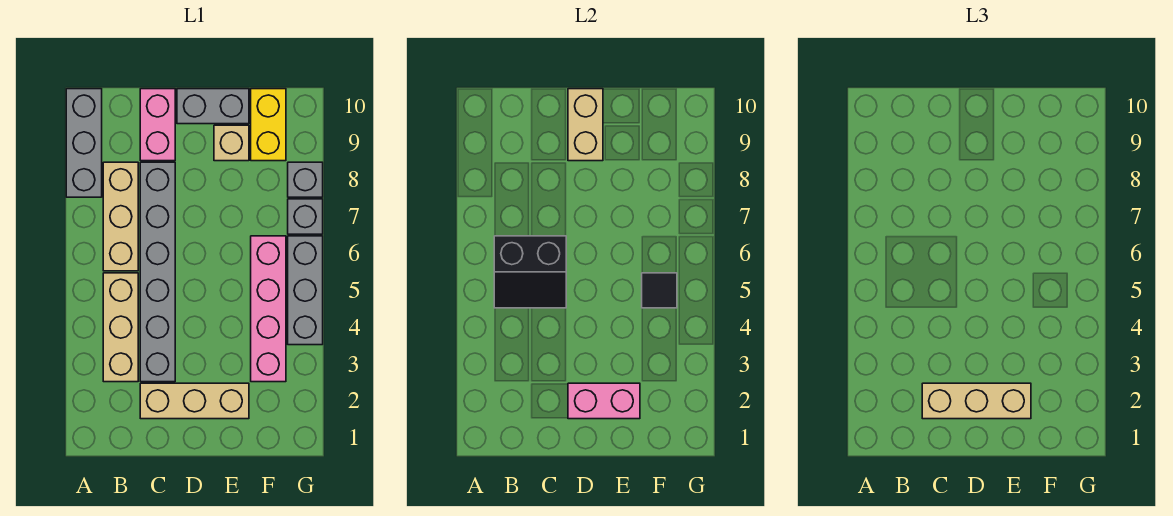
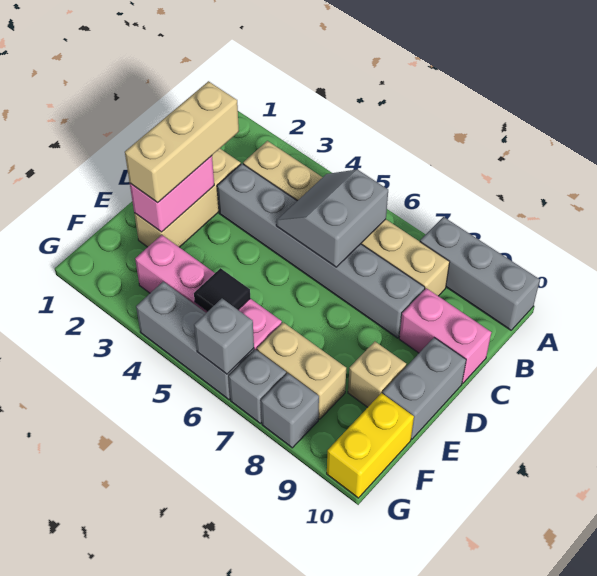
black slope B5:C6 level 2 top 6 -> grey slope B5:C6 level 2 top 6
tan brick D9:D10 level 2 -> tan brick F7:F8 level 1
yellow brick F9:F10 level 1 -> yellow brick F10:G10 level 1
none -> grey brick G6 level 2

